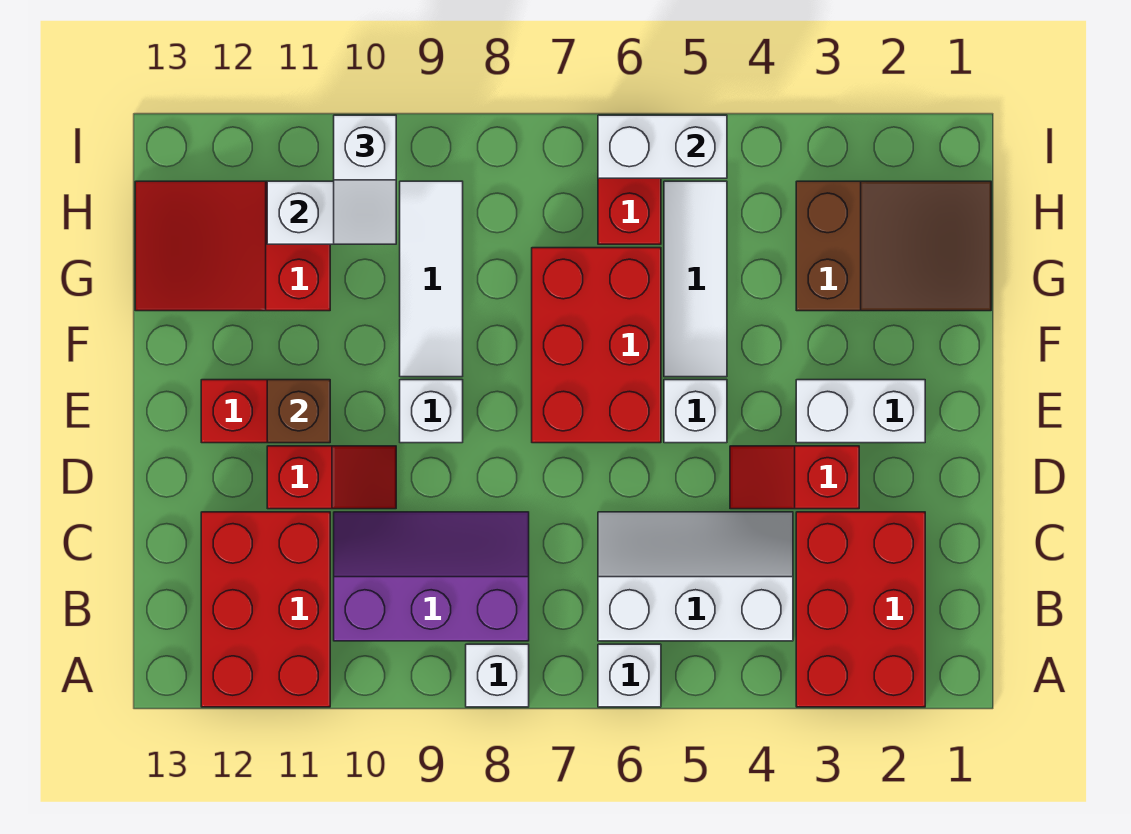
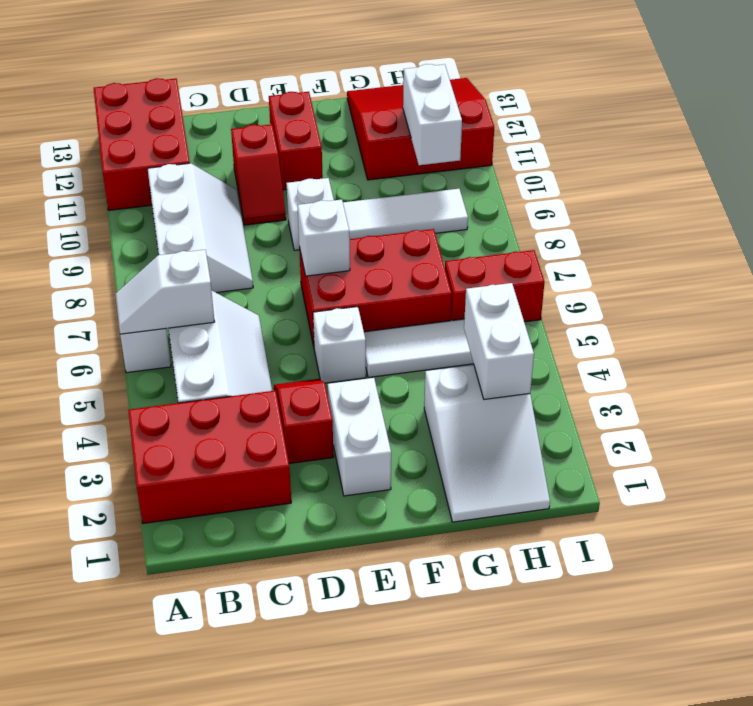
white brick A8 level 1 -> white brick E7 level 2
red brick A11:C12 level 1 -> red brick A11:B13 level 1
purple slope B8:C10 level 1 top B -> white slope B8:C10 level 1 top B
brown brick E11 level 2 -> none
brown slope G1:H3 level 1 top 3 -> white slope G1:H3 level 1 top 3
red slope G11:H13 level 1 top 11 -> red slope G11:I13 level 1 top 11
white slope H10:I10 level 3 top I -> white slope A6:B6 level 2 top B
white brick I5:I6 level 2 -> white brick H3:H4 level 2

